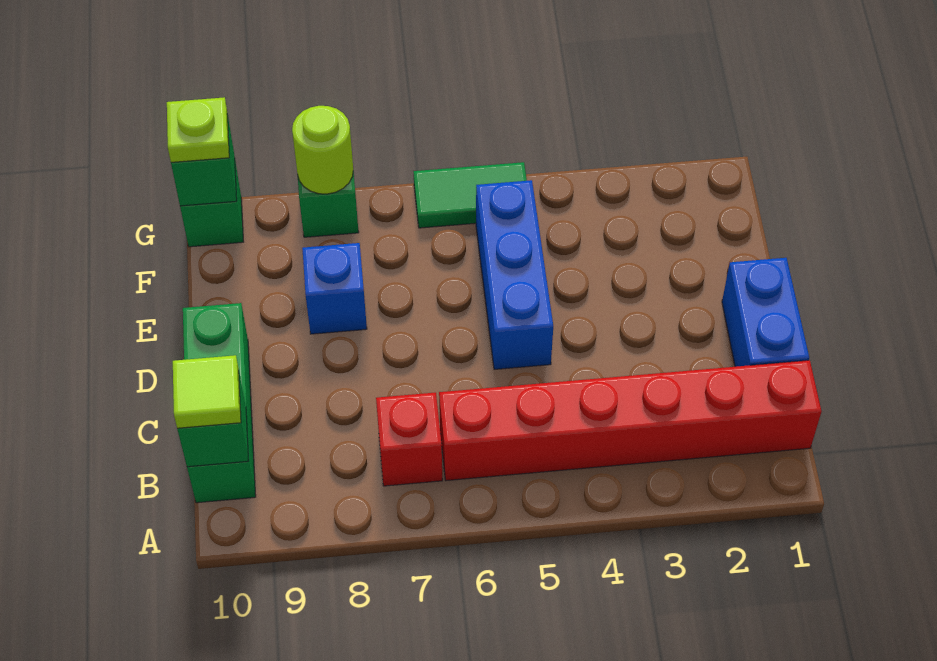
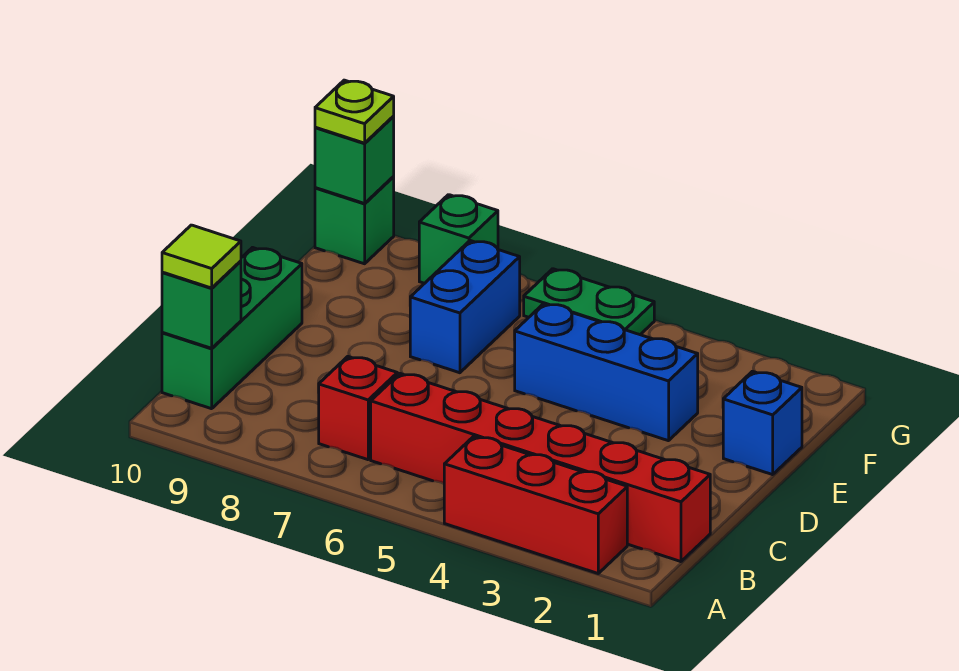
none -> red brick A2:A4 level 1
blue brick C1:D1 level 1 -> blue brick E7:F7 level 1
blue brick D5:F5 level 1 -> blue brick E3:E5 level 1
blue brick E8 level 1 -> blue brick E1 level 1
green tile G5:G6 level 1 -> green plate G5:G6 level 1
lime round brick G8 level 2 -> none

